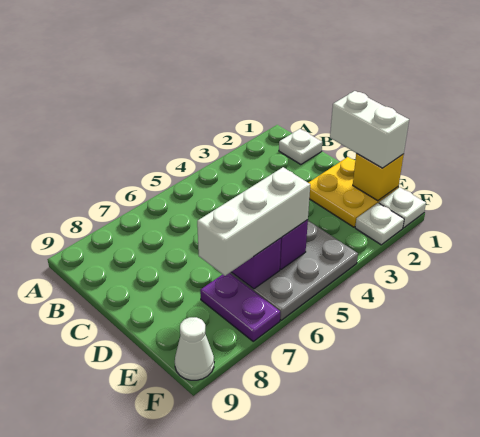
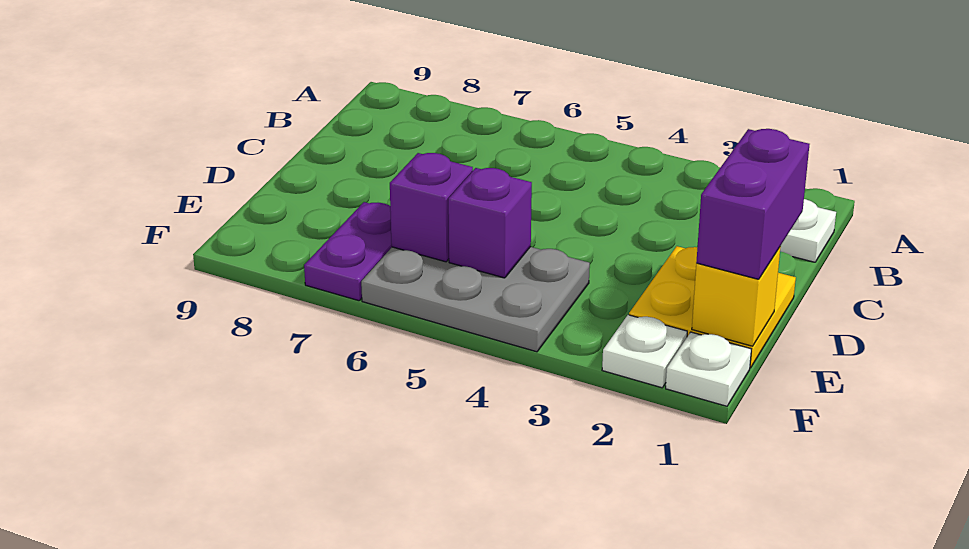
white brick D1:E1 level 3 -> purple brick D1:E1 level 3
white brick E5:E7 level 3 -> none
white cone F9 level 1 -> none

